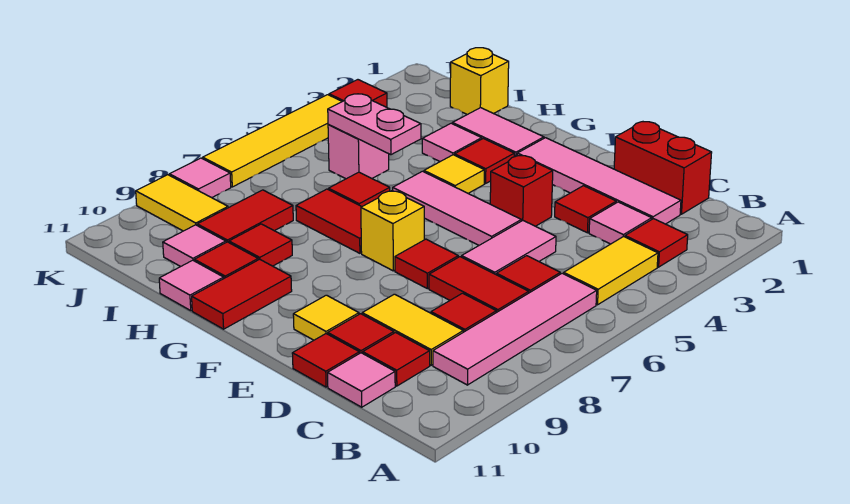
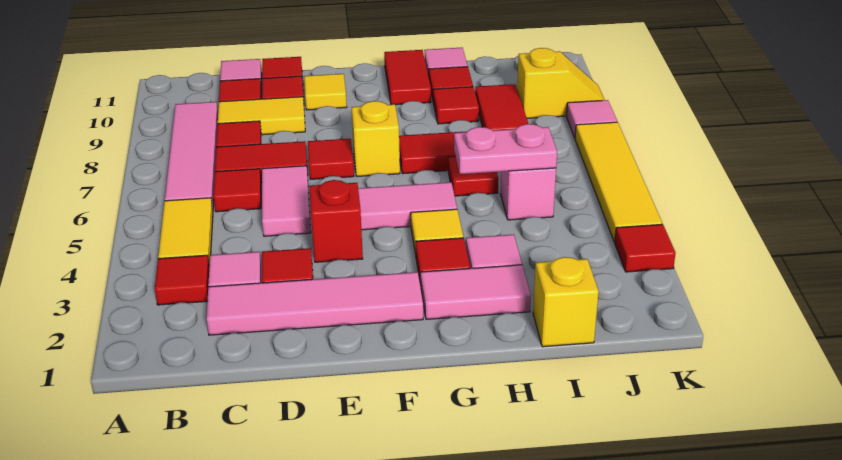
red brick C1:D1 level 1 -> none
pink tile I10 level 1 -> none
yellow tile J9:K9 level 1 -> yellow slope J9:K9 level 1 top J

